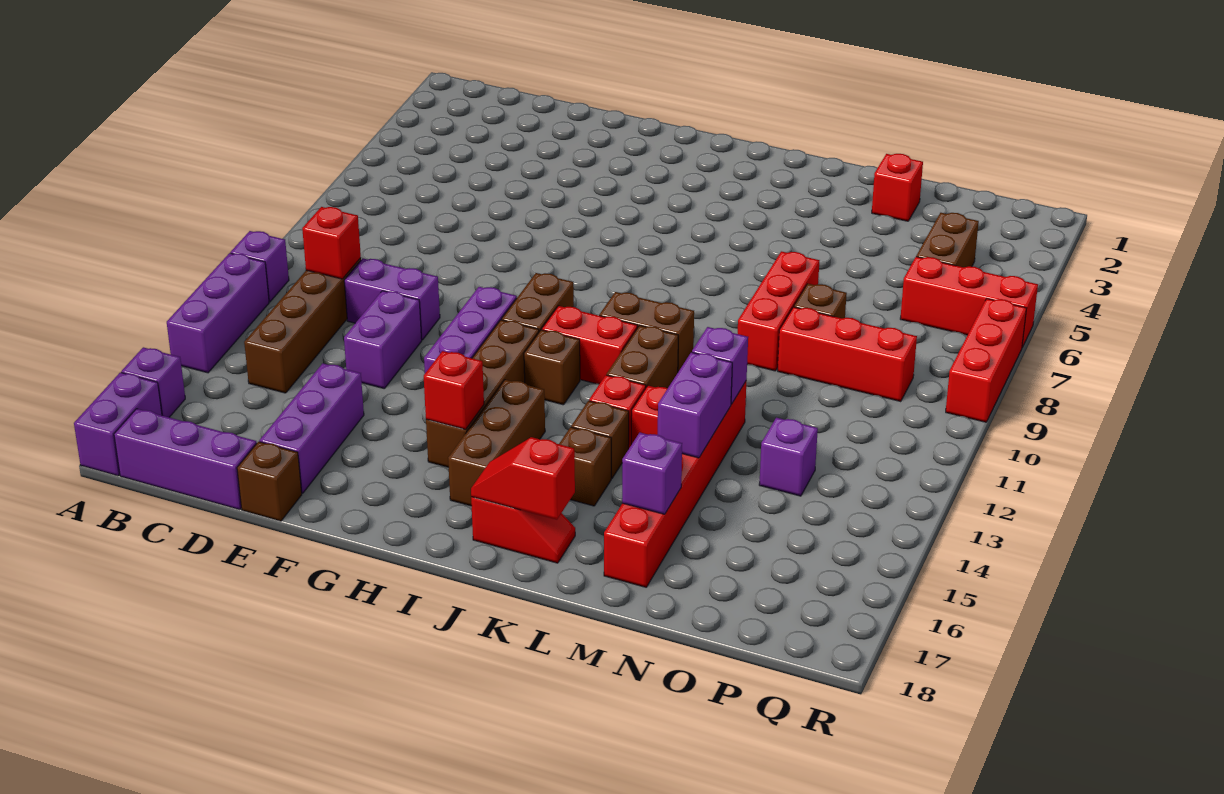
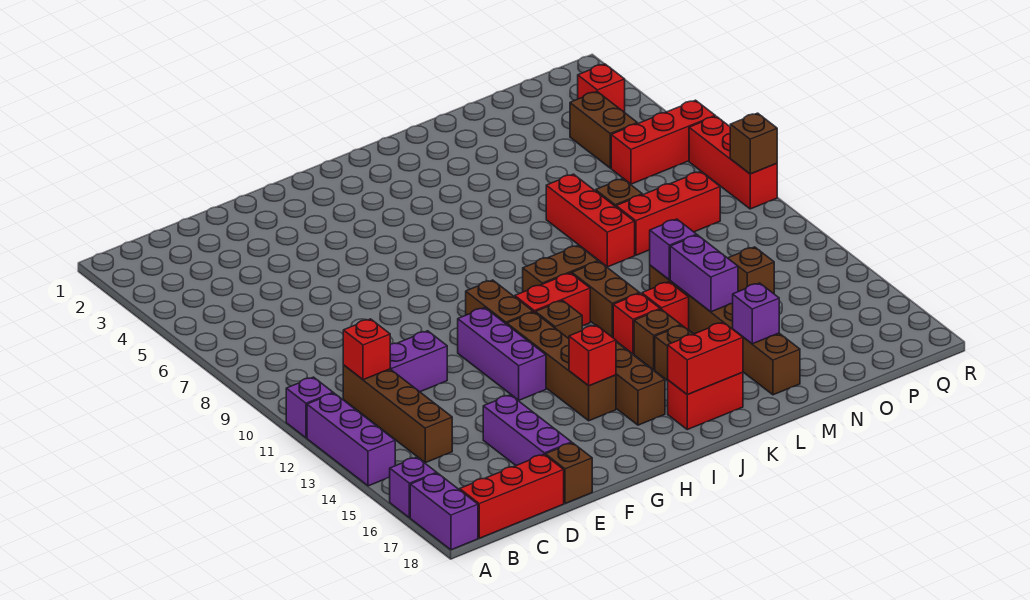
purple brick B18:D18 level 1 -> red brick B18:D18 level 1
purple brick E12:E13 level 1 -> none
red slope J17:K17 level 1 top J -> red brick J17:K17 level 1
red slope J17:K17 level 2 top K -> red brick J17:K17 level 2
red brick M12:M17 level 1 -> brown brick M12:M17 level 1
red brick N2 level 1 -> red brick Q3 level 1
purple brick O13 level 1 -> brown brick O13 level 1
none -> brown brick R9 level 2

